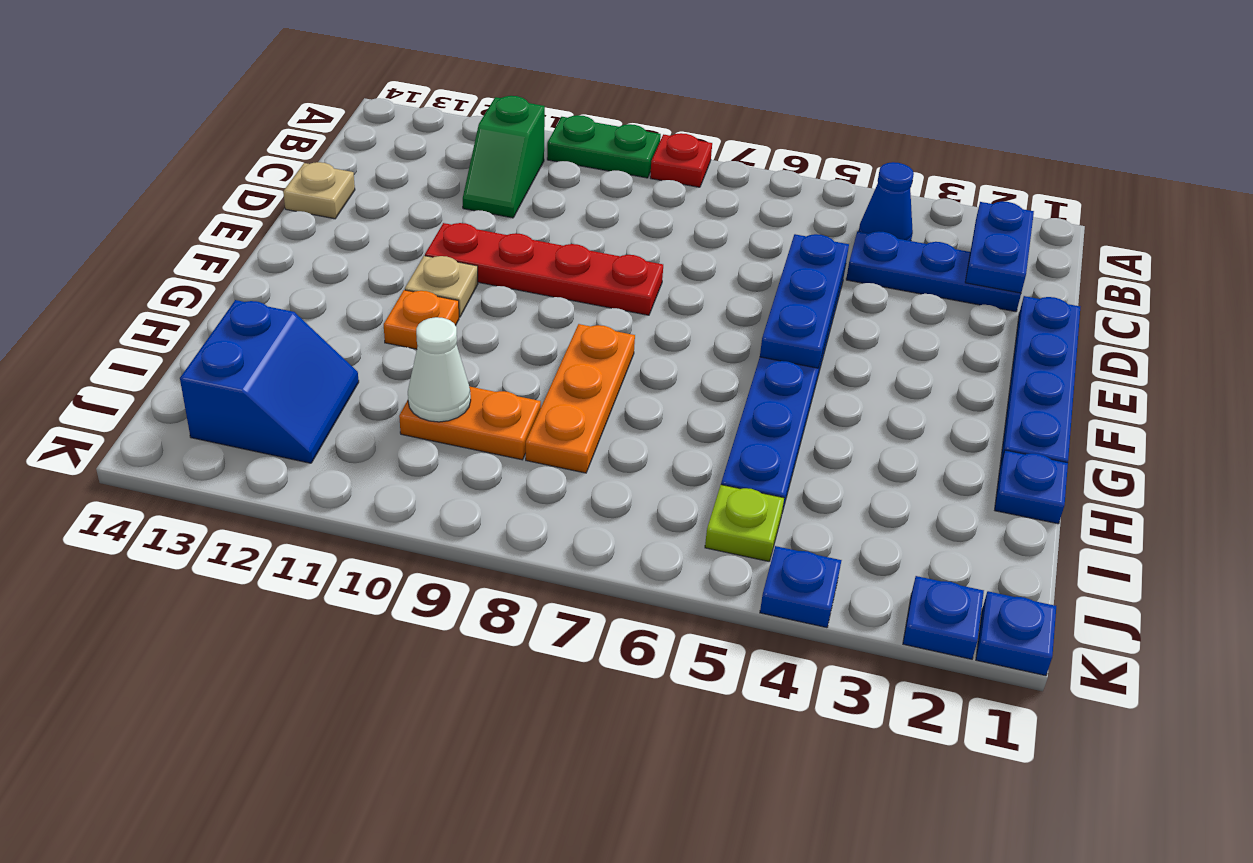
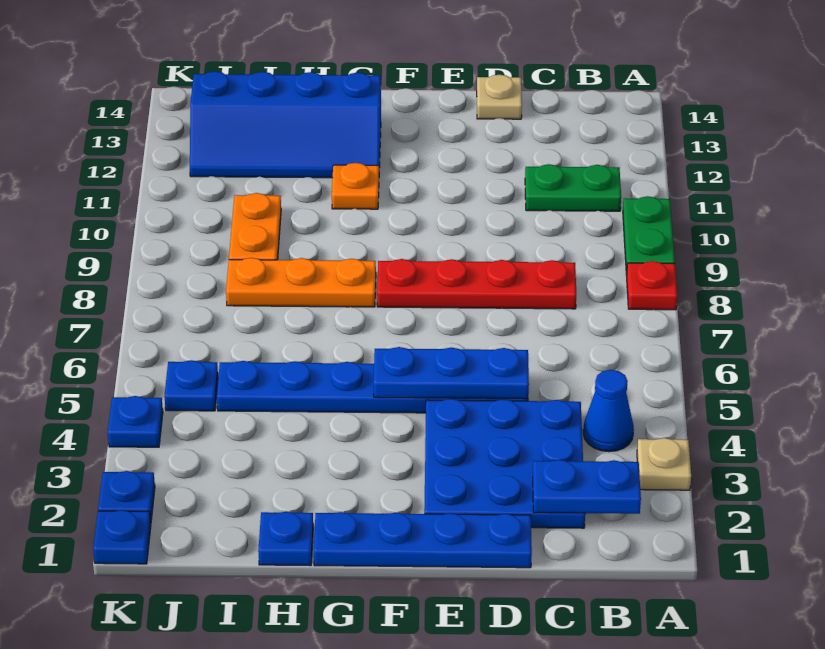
green slope B11:C11 level 1 top B -> green plate B11:C11 level 1
blue plate C2:C4 level 1 -> blue plate C2:E4 level 1
red plate E8:E11 level 1 -> red plate C8:F8 level 1
tan plate F11 level 1 -> tan plate A3 level 1
white cone I10 level 2 -> none
blue slope I12:J13 level 1 top 13 -> blue slope G12:J13 level 1 top 13
lime plate J5 level 1 -> blue plate J5 level 1

